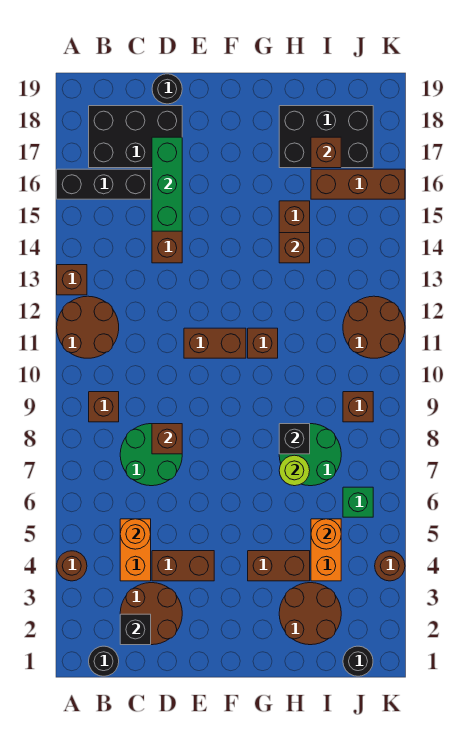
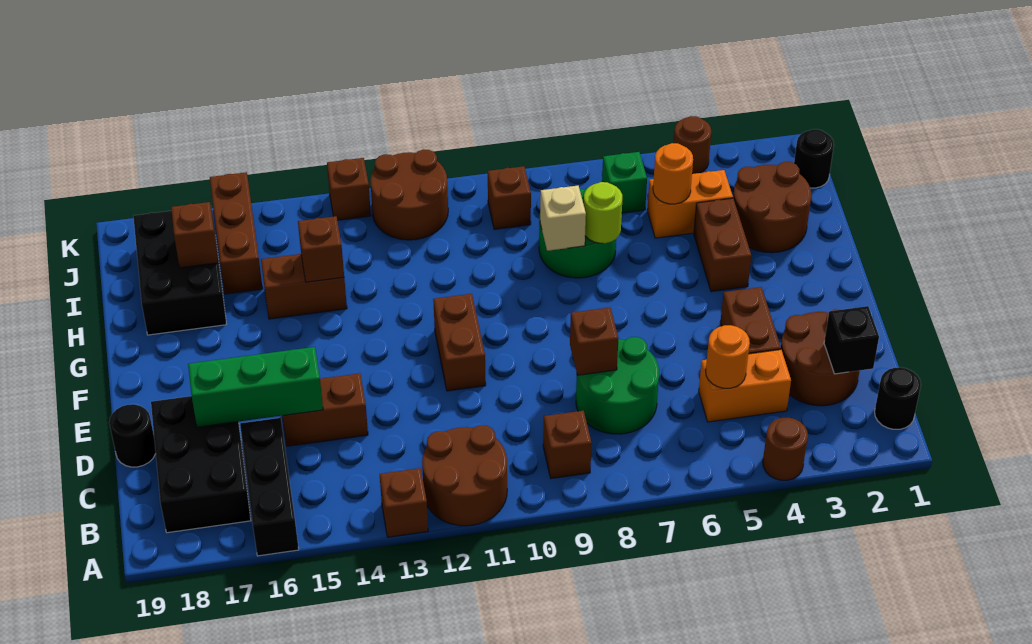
brown brick G11 level 1 -> brown brick K13 level 1
black brick H8 level 2 -> tan brick H8 level 2

